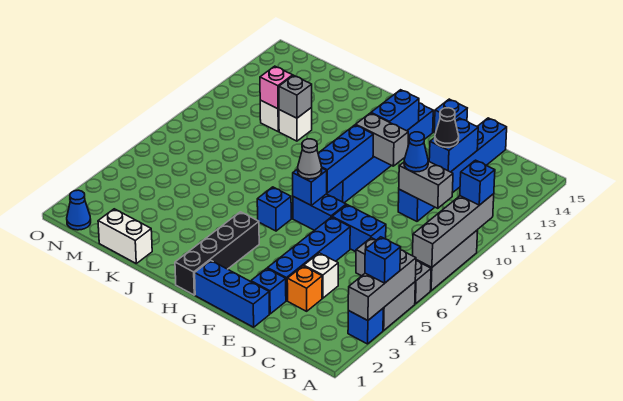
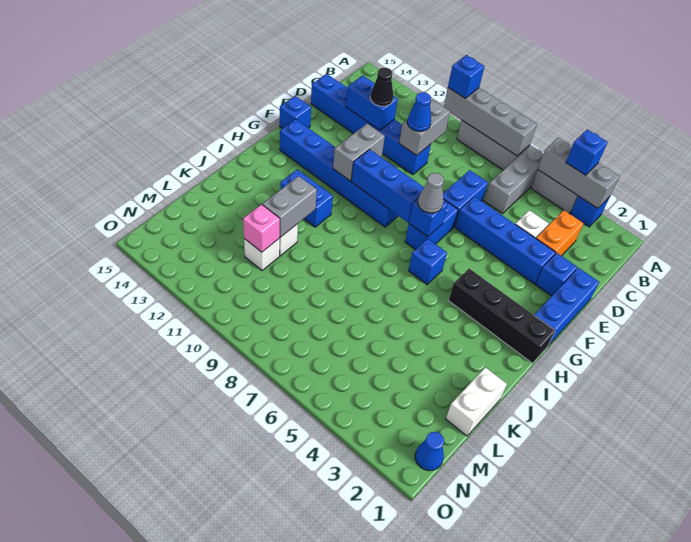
orange brick D3 level 1 -> orange brick C3:D3 level 1
blue brick G12:G13 level 2 -> blue brick I11:I12 level 1
grey brick K11 level 2 -> grey brick J11:K11 level 2

